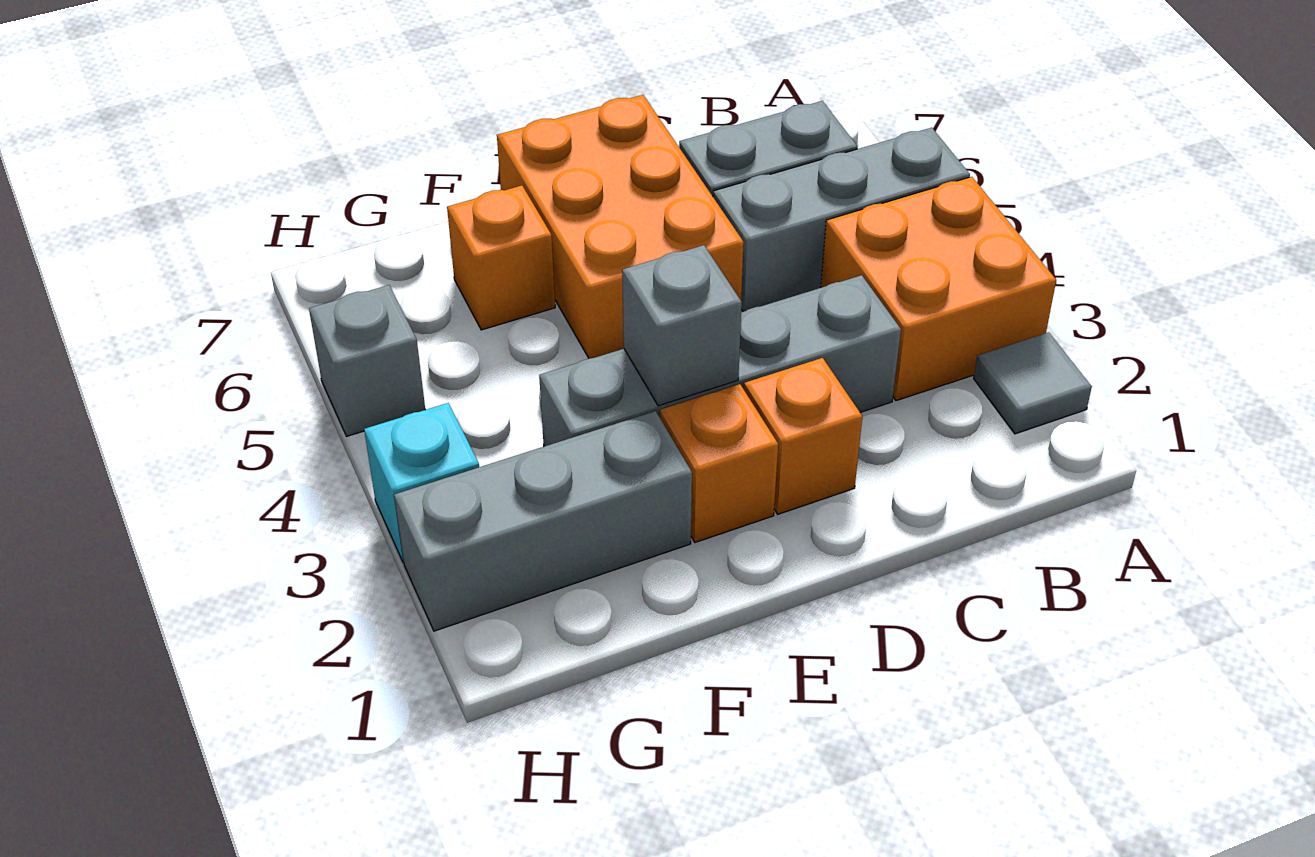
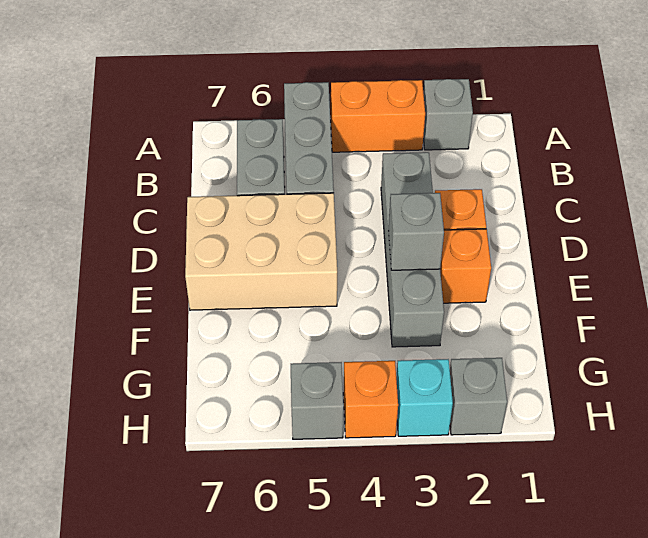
grey tile A2 level 1 -> grey brick A2 level 1
orange brick A3:B4 level 1 -> orange brick A3:A4 level 1
orange brick D5:E7 level 1 -> tan brick D5:E7 level 1
grey brick F2:H2 level 1 -> grey brick H2 level 1
orange brick F6 level 1 -> orange brick H4 level 1

